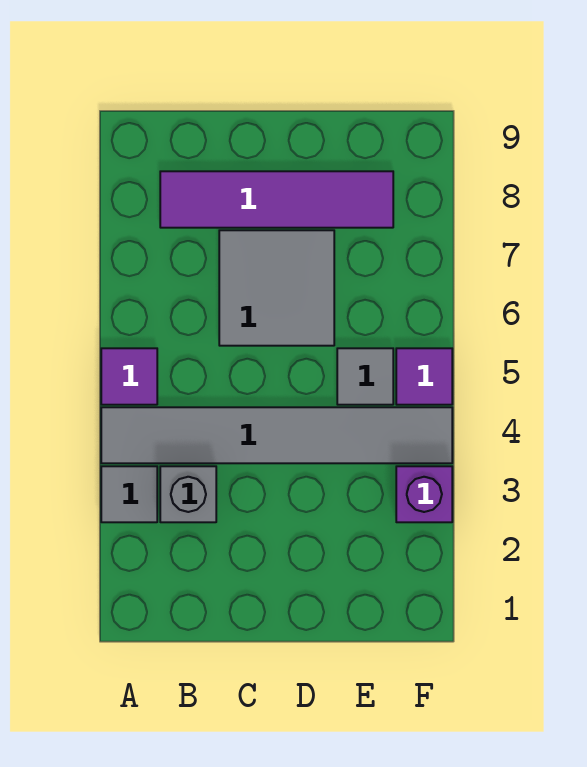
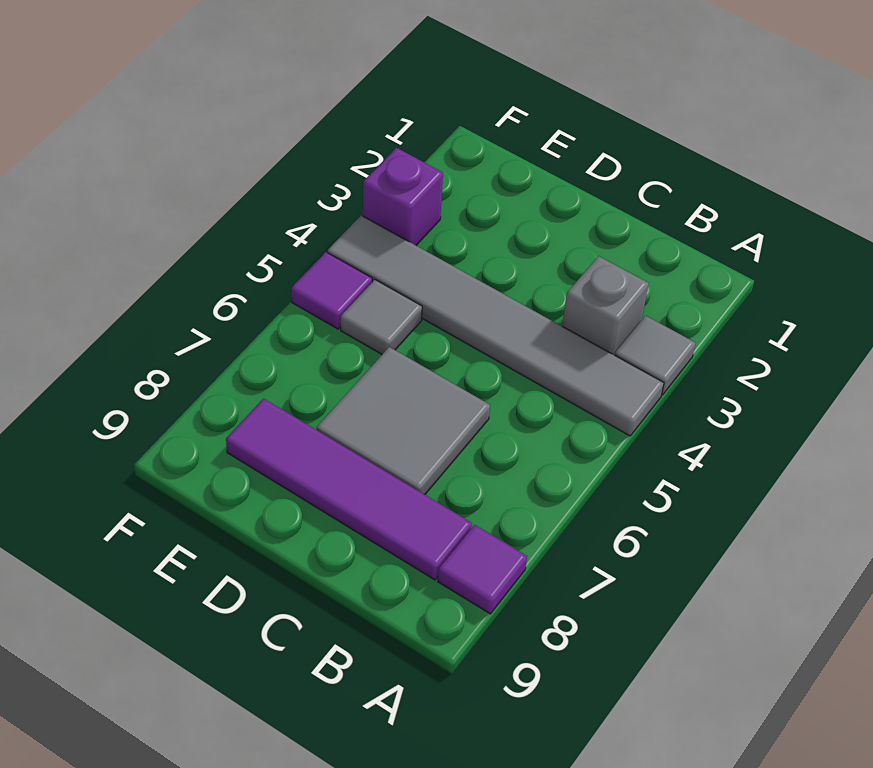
purple tile A5 level 1 -> purple tile A8 level 1

